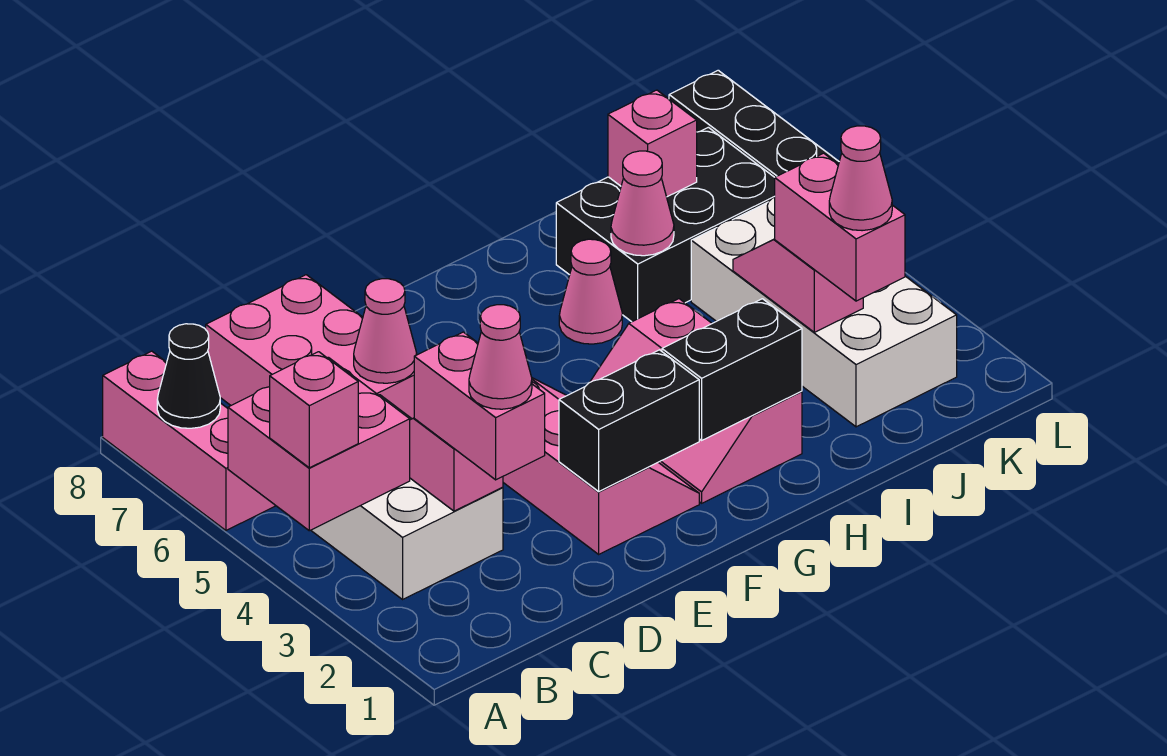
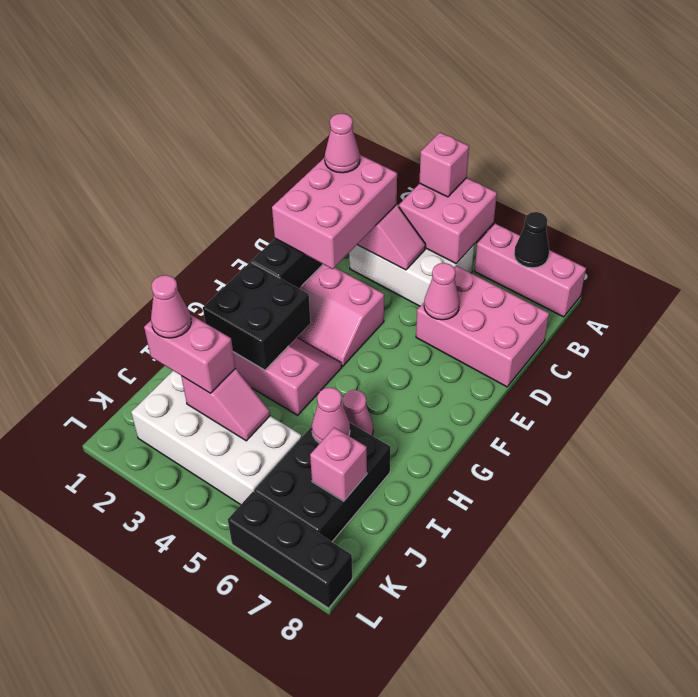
pink brick C2:C3 level 3 -> pink brick C2:E3 level 3
black brick G2:H2 level 2 -> black brick G2:H3 level 2

